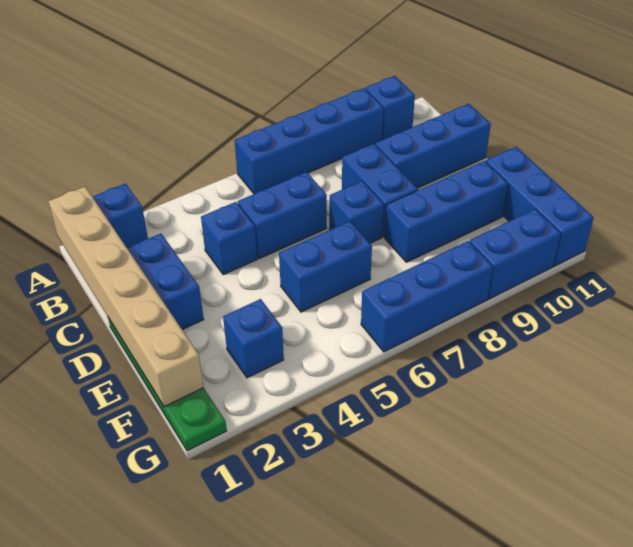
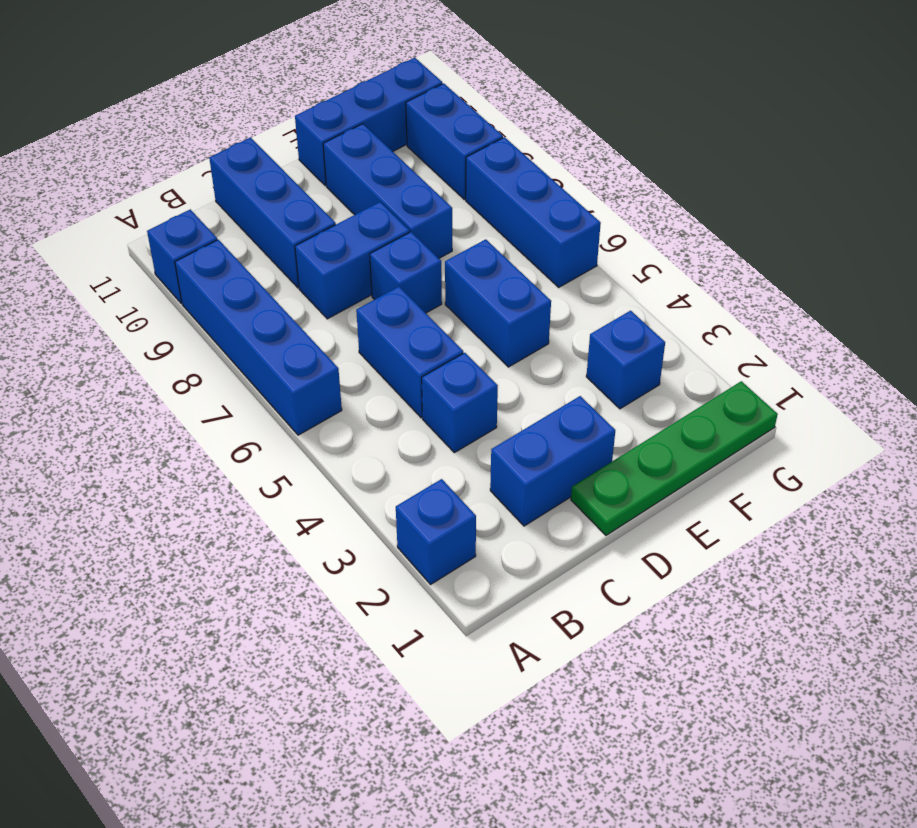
tan brick A1:F1 level 2 -> none

